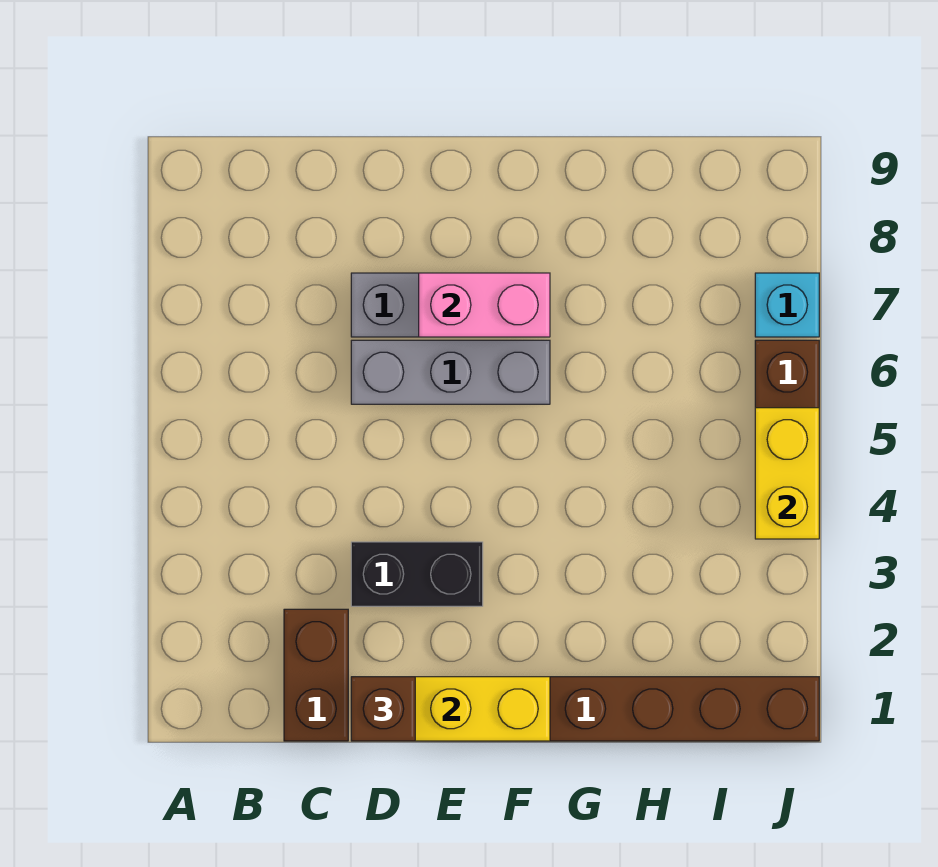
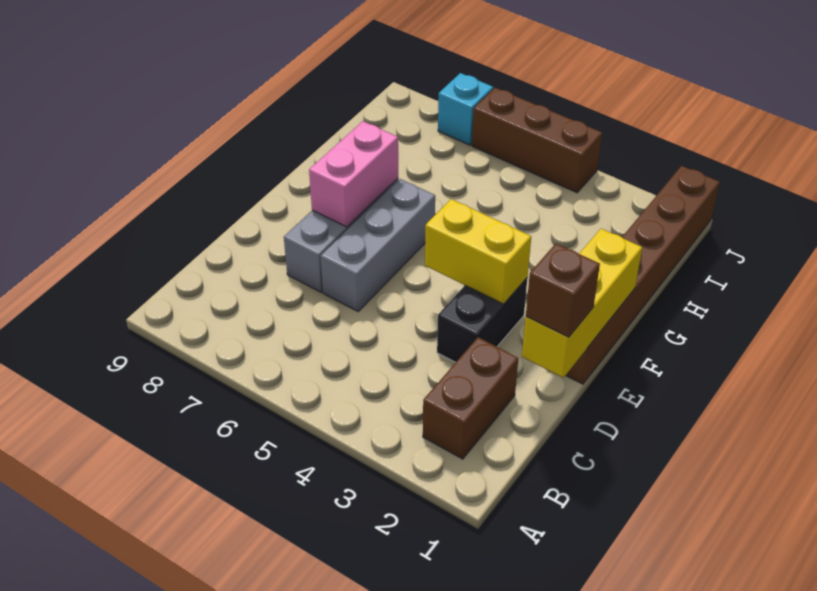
brown brick C1:C2 level 1 -> brown brick B2:C2 level 1
yellow brick J4:J5 level 2 -> yellow brick E3:E4 level 2

